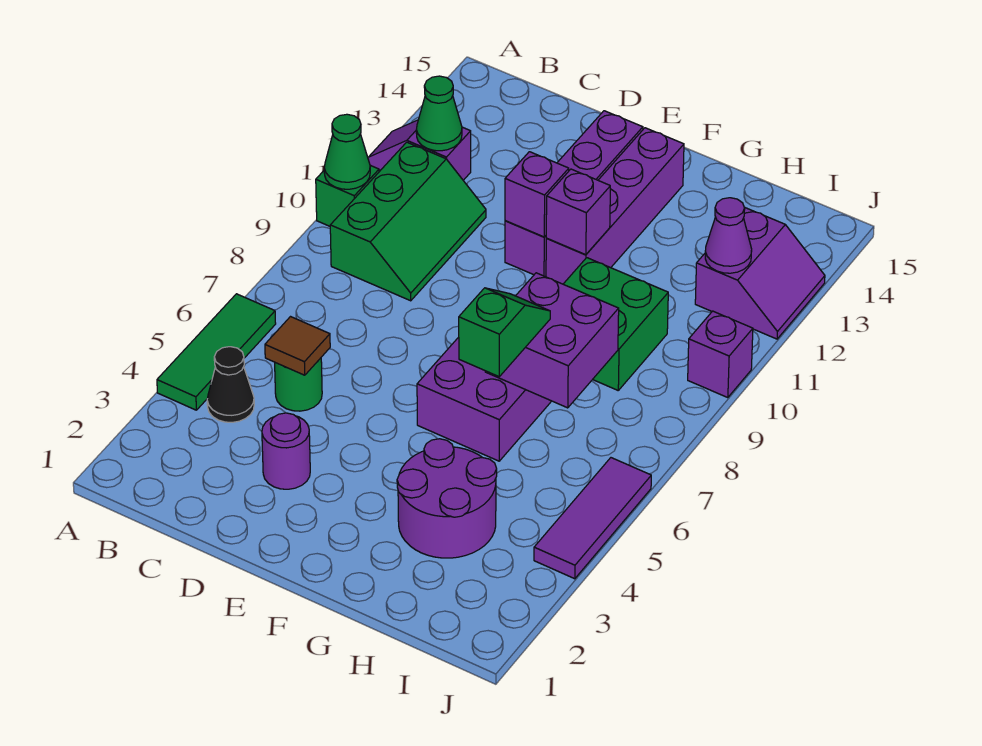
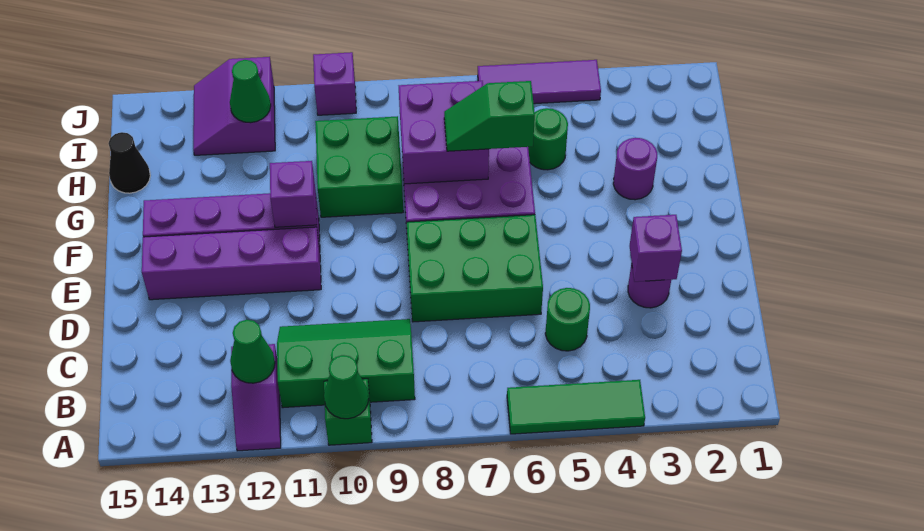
black cone B4 level 1 -> black cone H15 level 1
brown tile C5 level 2 -> none
none -> green brick D6:E8 level 1
purple brick E11 level 2 -> purple brick D3 level 2
purple round brick G3:H4 level 1 -> purple round brick G3 level 1
none -> green round brick H5 level 1
purple slope I12:J13 level 1 top I -> purple slope I12:J13 level 1 top 12
purple cone I12 level 2 -> green cone I12 level 2

